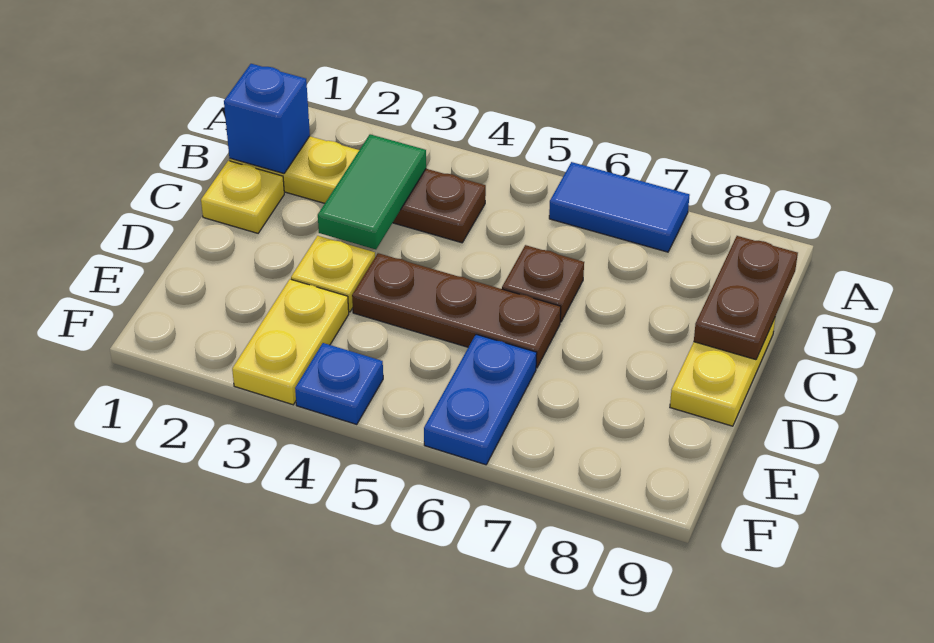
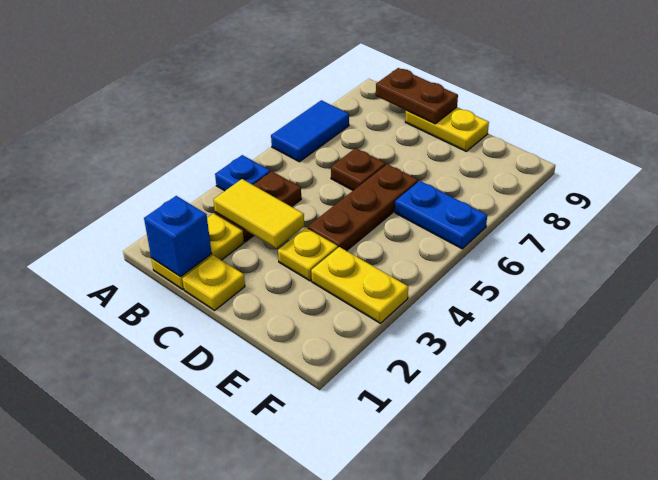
green tile B3:C3 level 2 -> yellow tile B3:C3 level 2
blue plate F4 level 1 -> blue plate A4 level 1

